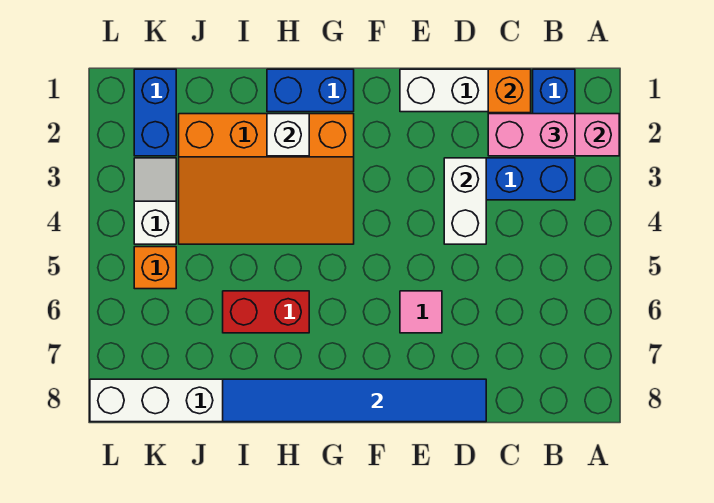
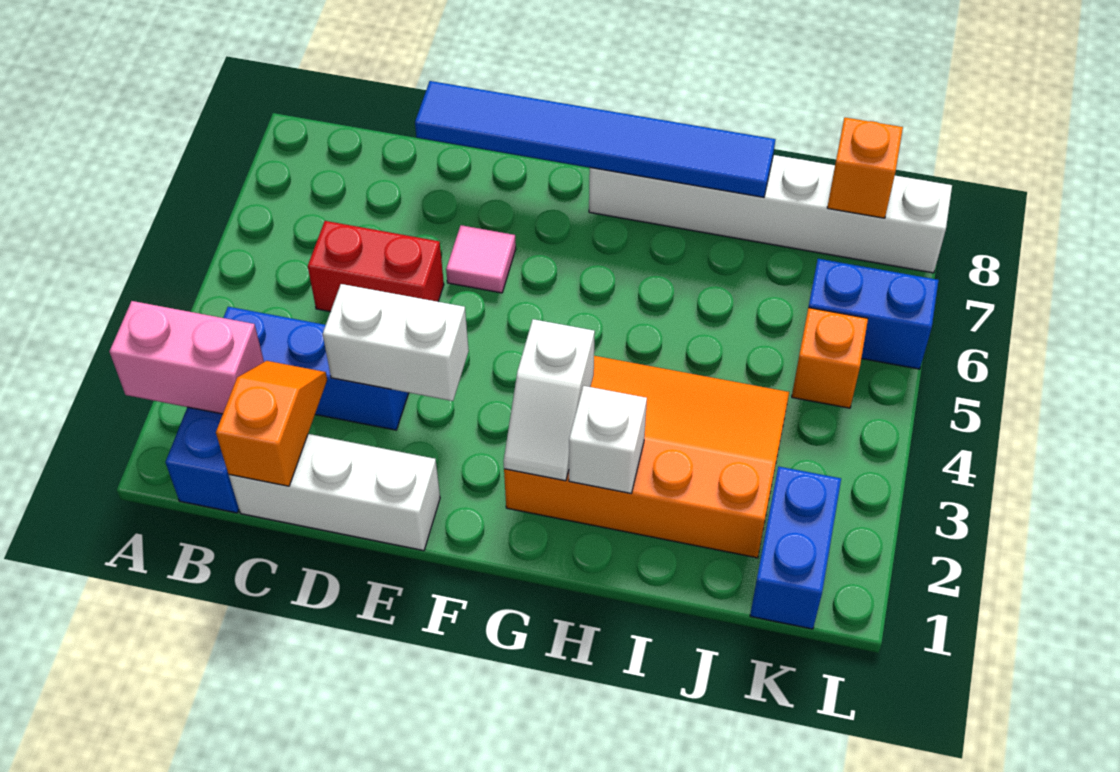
pink brick B2:C2 level 3 -> none
white brick D3:D4 level 2 -> white brick D3:E3 level 2
blue brick G1:H1 level 1 -> blue brick K6:L6 level 1
red brick H6:I6 level 1 -> red brick C5:D5 level 1
white slope K3:K4 level 1 top 4 -> white slope G2:G3 level 2 top 3
none -> orange brick K8 level 2

